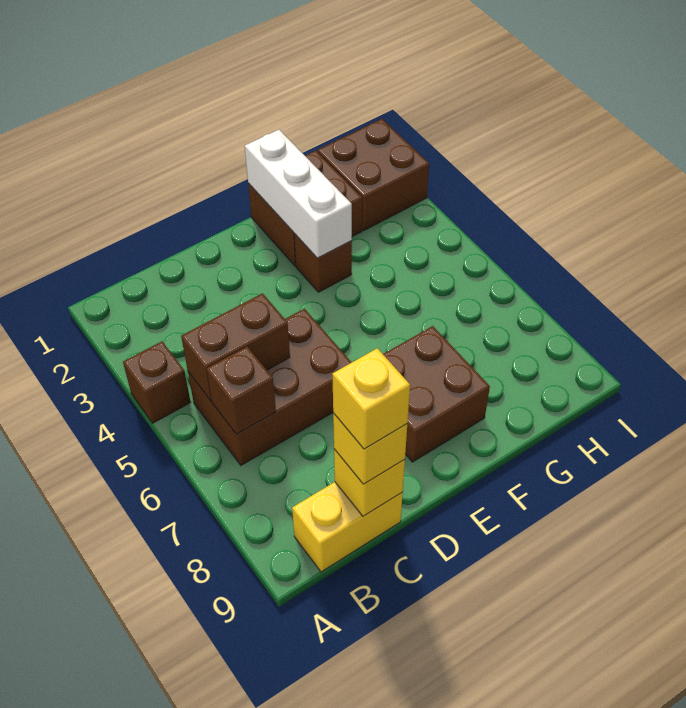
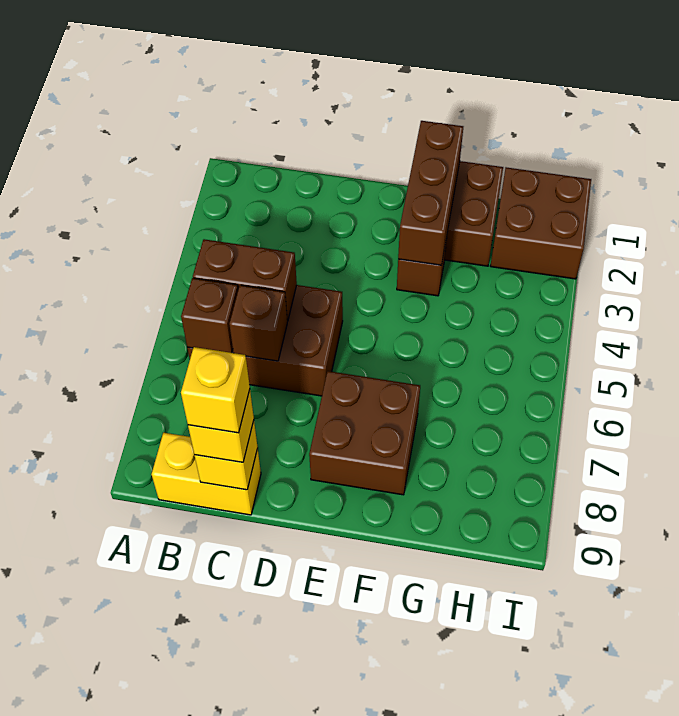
brown brick A4 level 1 -> brown brick C6 level 2
white brick F1:F3 level 2 -> brown brick F1:F3 level 2

